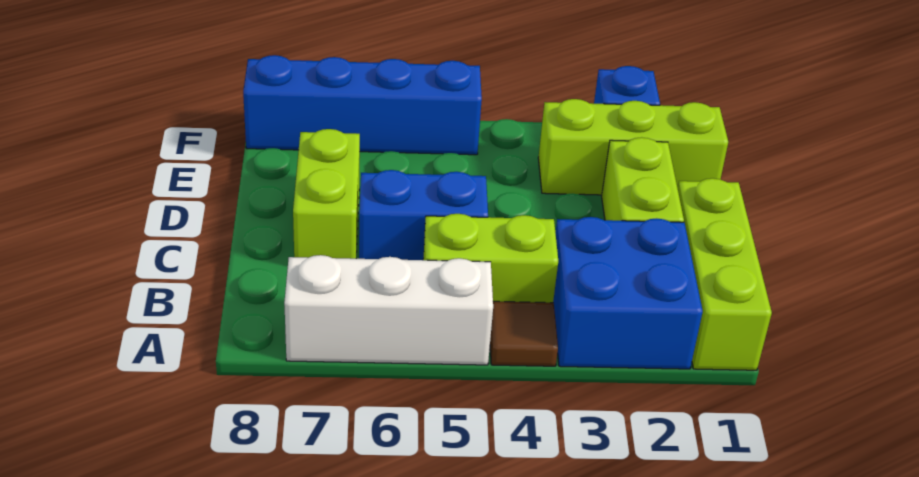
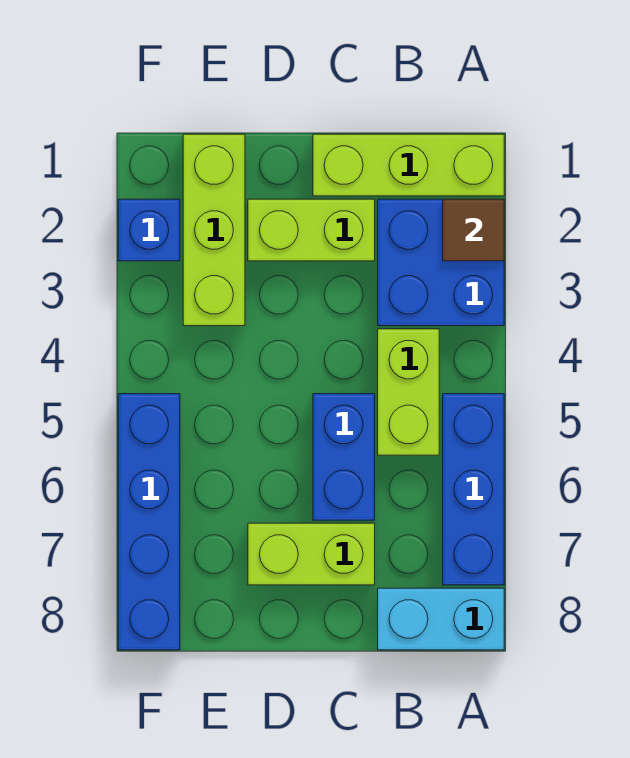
brown tile A4 level 1 -> brown tile A2 level 2
white brick A5:A7 level 1 -> blue brick A5:A7 level 1
none -> cyan brick A8:B8 level 1

